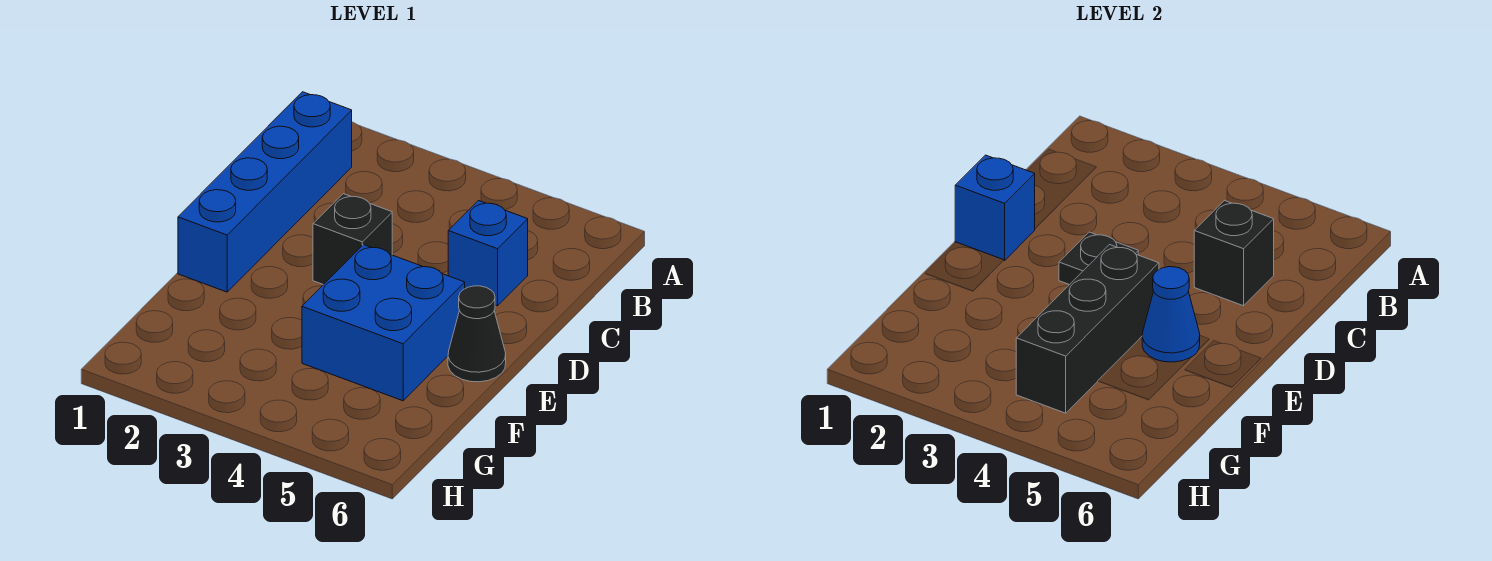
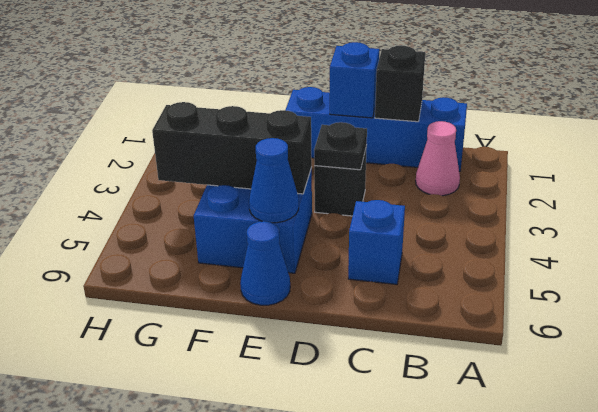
none -> pink cone B2 level 1
black brick C5 level 2 -> black brick C1 level 2
black cone E6 level 1 -> blue cone E6 level 1

